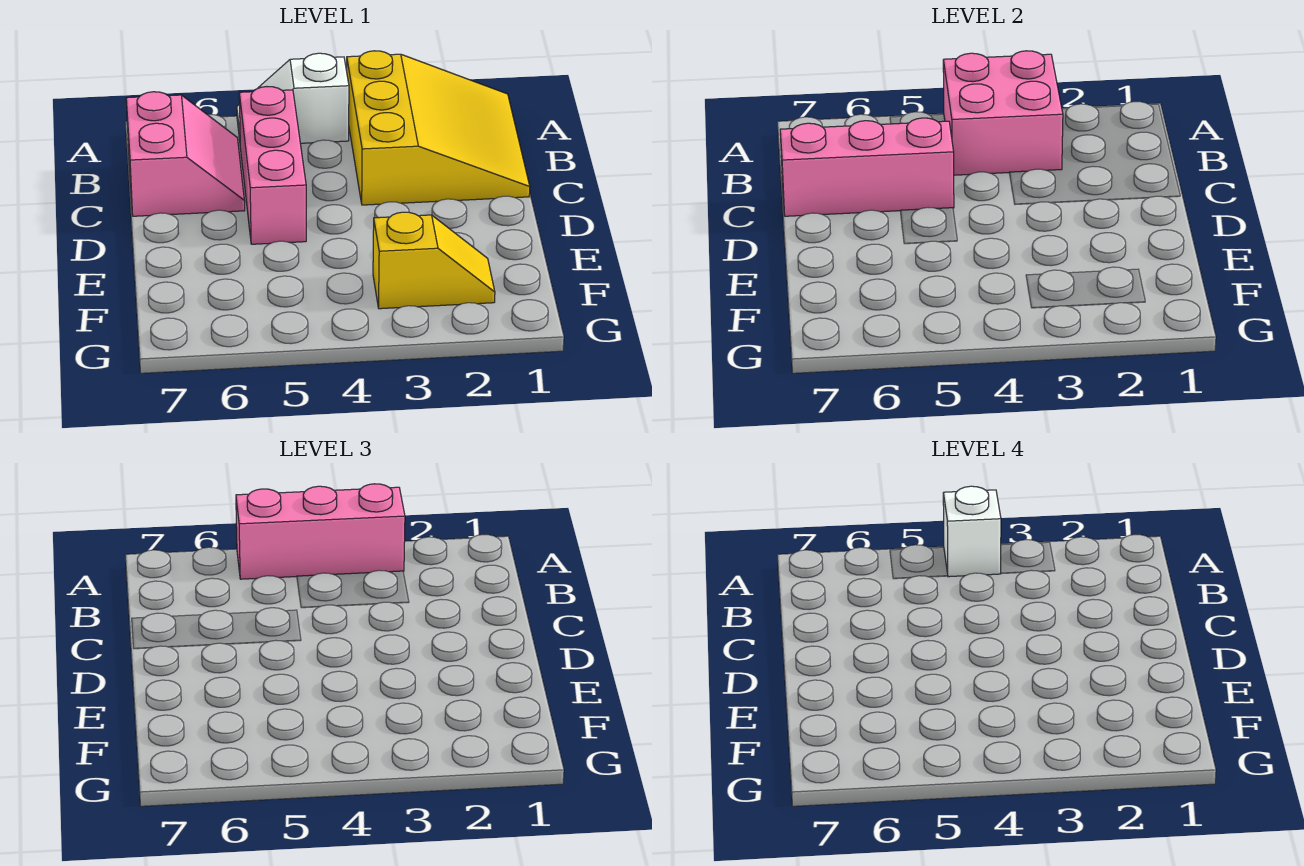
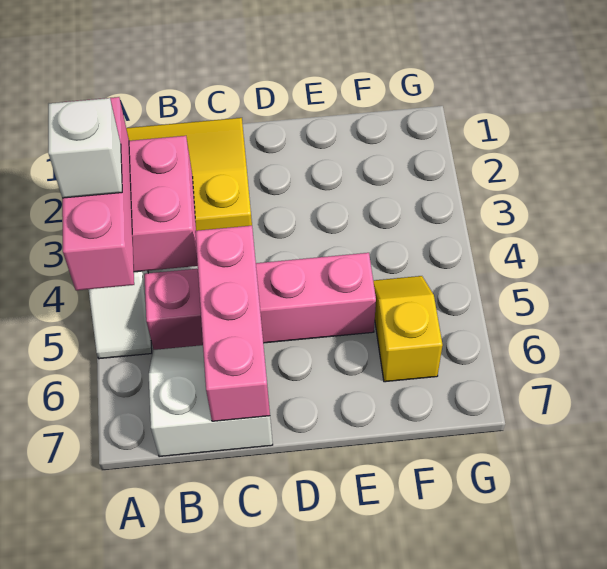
pink brick B5:D5 level 1 -> pink brick B5:E5 level 1
pink slope B6:C7 level 1 top 7 -> white slope B6:C7 level 1 top 7
yellow slope F2:F3 level 1 top 3 -> yellow slope F5:F6 level 1 top 6

